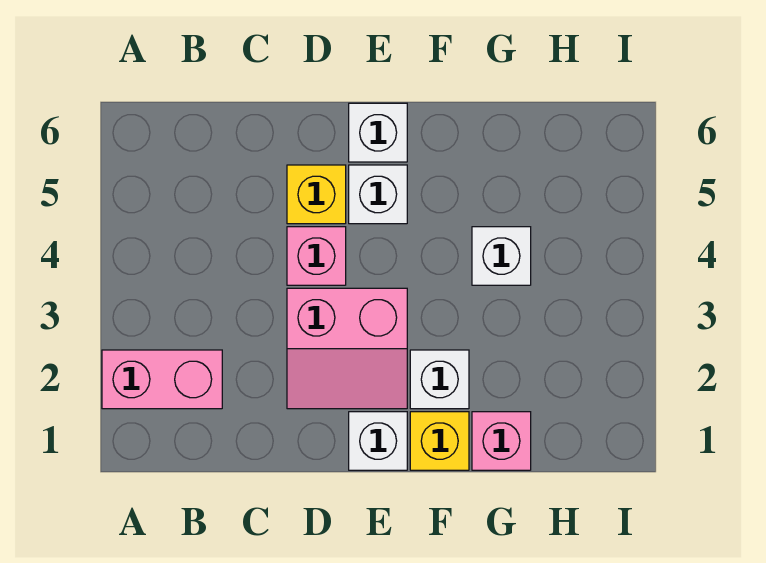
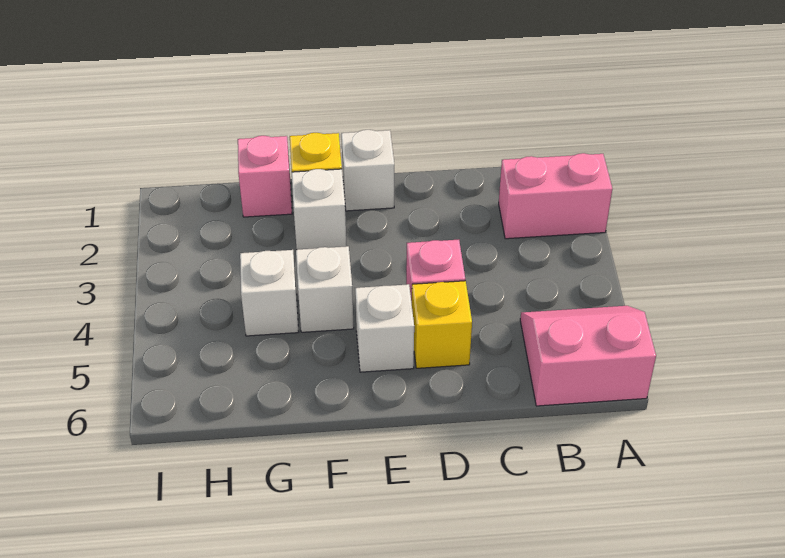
pink slope D2:E3 level 1 top 3 -> pink slope A5:B6 level 1 top 6
white brick E6 level 1 -> white brick F4 level 1

